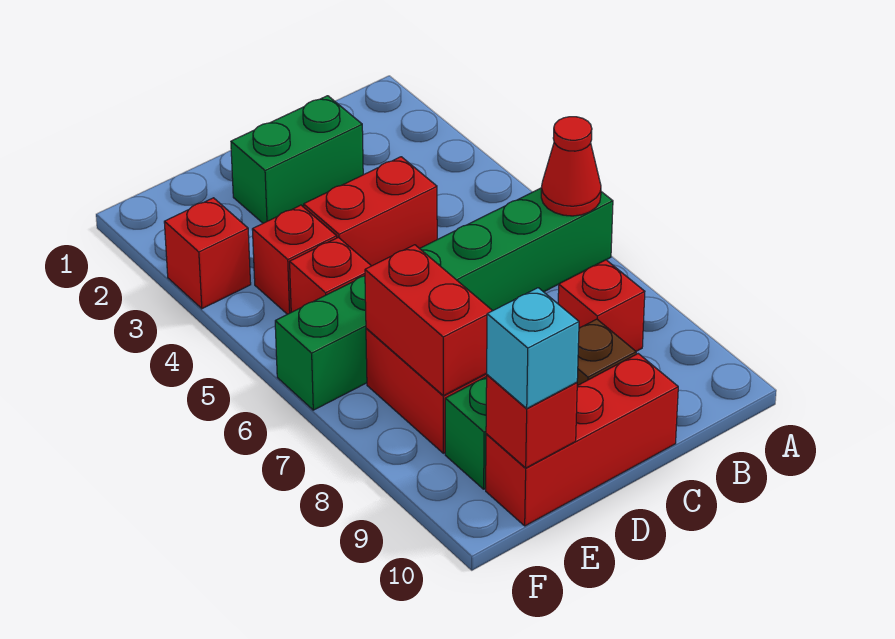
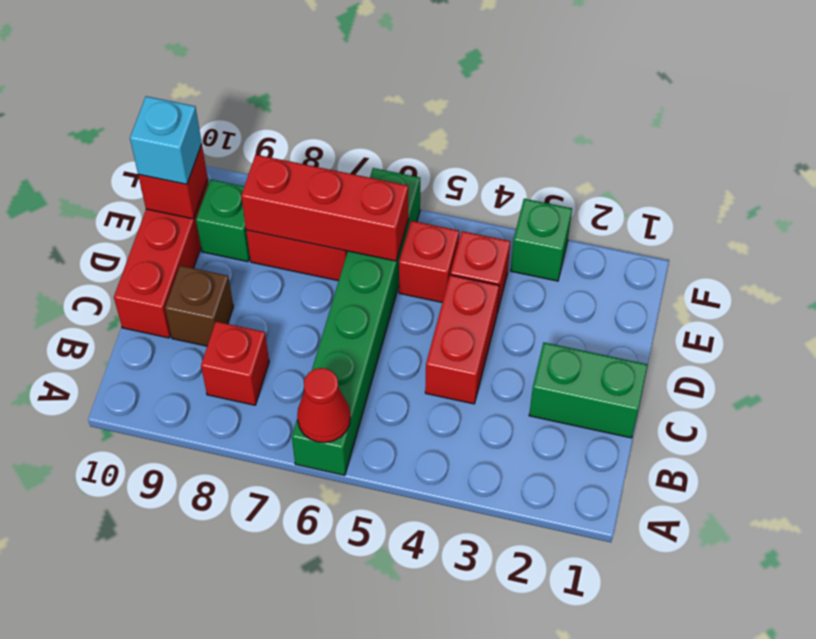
green brick C2:D2 level 1 -> green brick C1:C2 level 1
red brick E7:E8 level 2 -> red brick E6:E8 level 2
red brick F3 level 1 -> green brick F3 level 1

